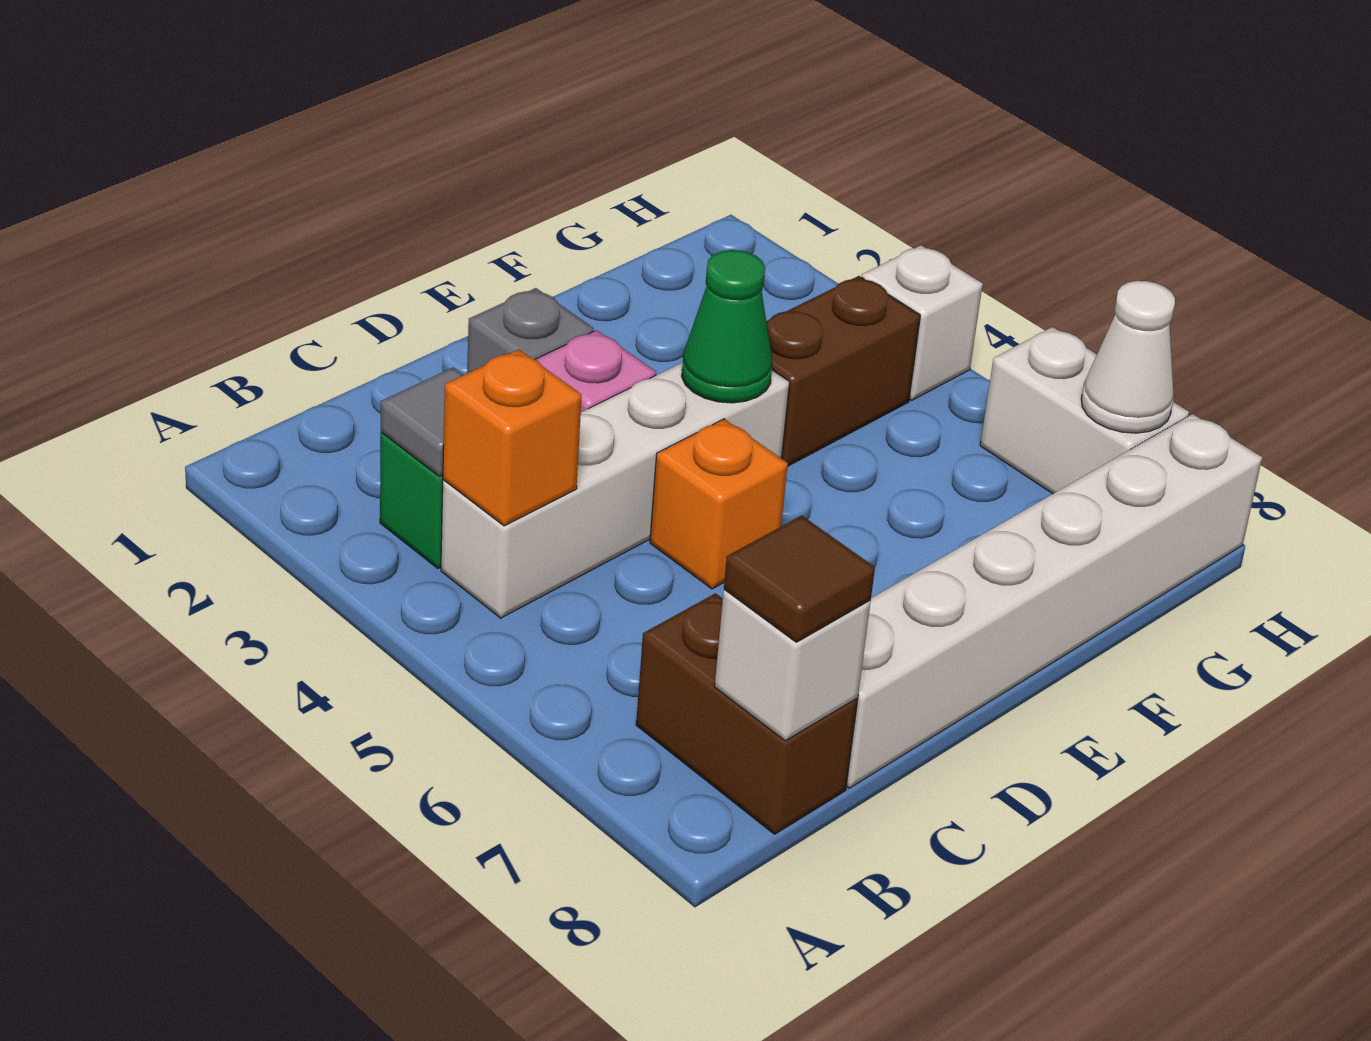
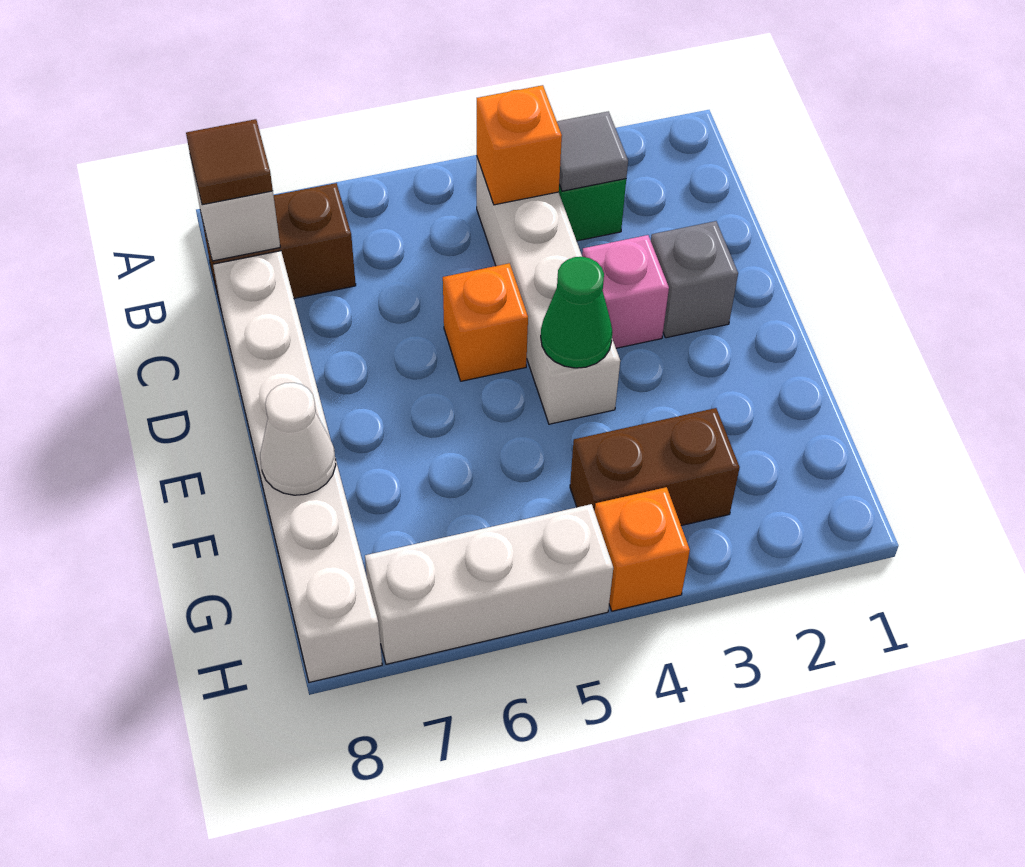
brown brick F4:G4 level 1 -> brown brick G3:G4 level 1
white brick H4 level 1 -> orange brick H4 level 1
white brick H6:H7 level 1 -> white brick H5:H7 level 1
white cone H7 level 2 -> white cone F8 level 2

